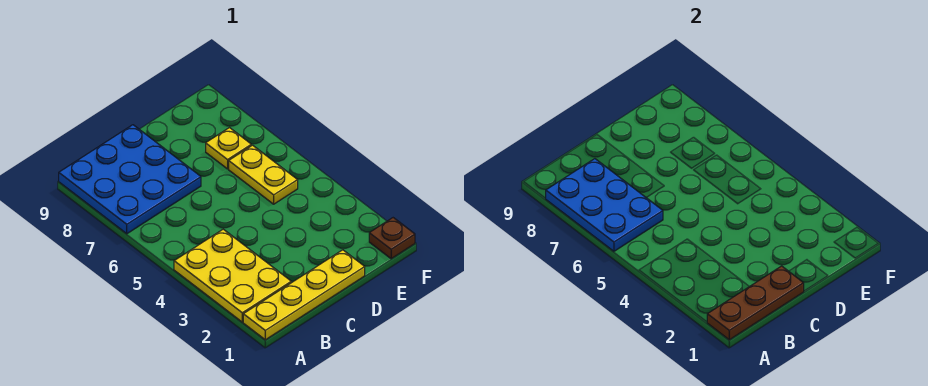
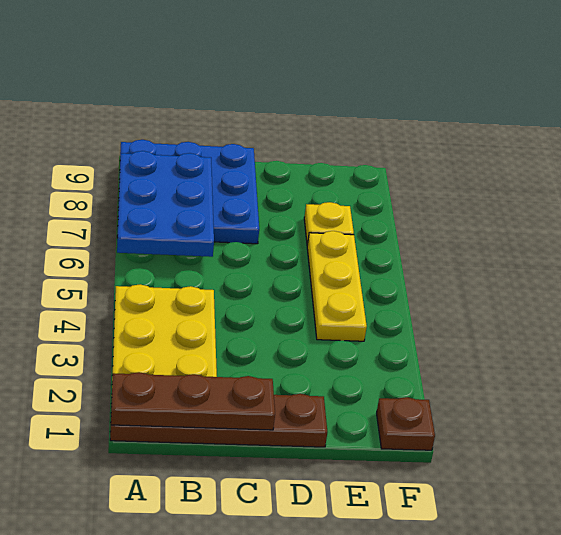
yellow plate A1:D1 level 1 -> brown plate A1:D1 level 1
yellow plate E5:E6 level 1 -> yellow plate E4:E6 level 1

